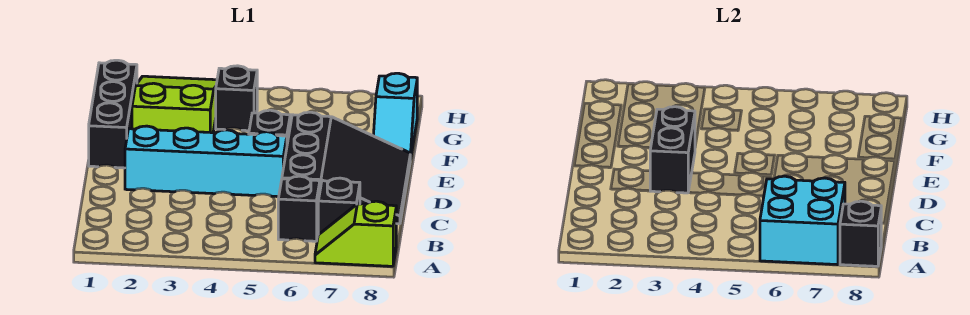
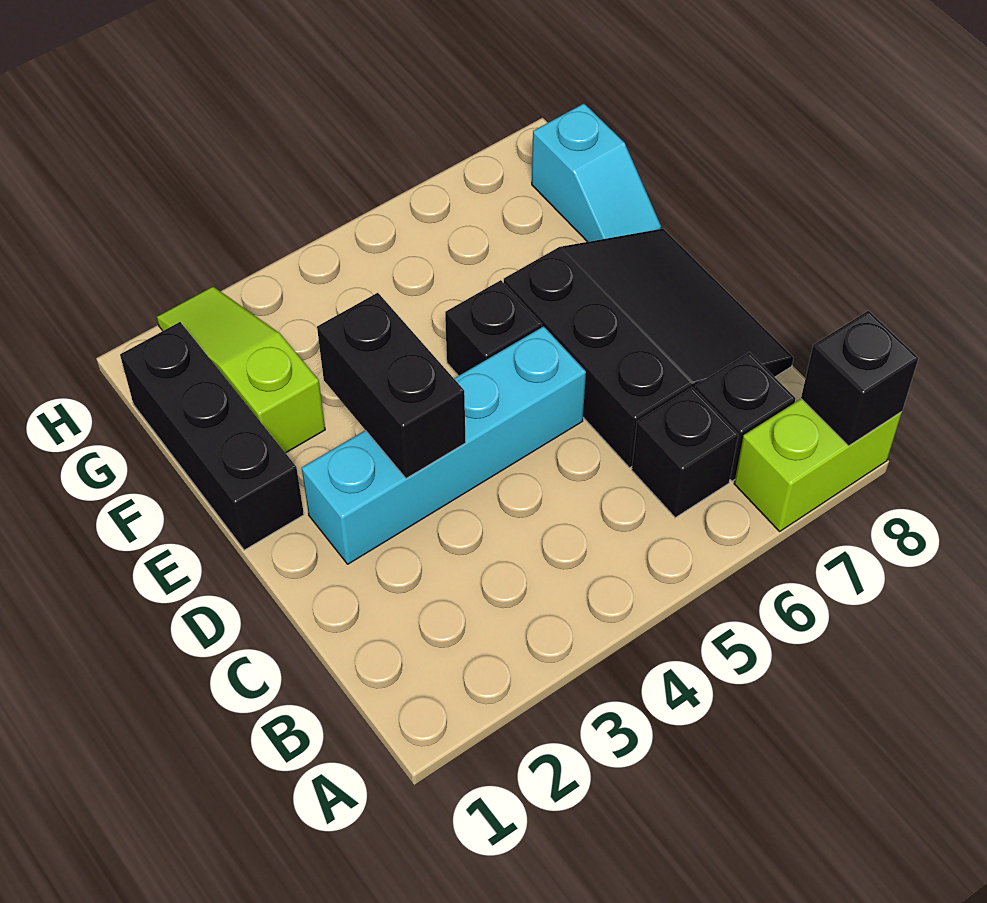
cyan brick A6:B7 level 2 -> none
lime slope A7:A8 level 1 top 8 -> lime brick A7:A8 level 1
lime slope F2:H3 level 1 top F -> lime slope F2:H2 level 1 top F
black brick G4 level 1 -> none

